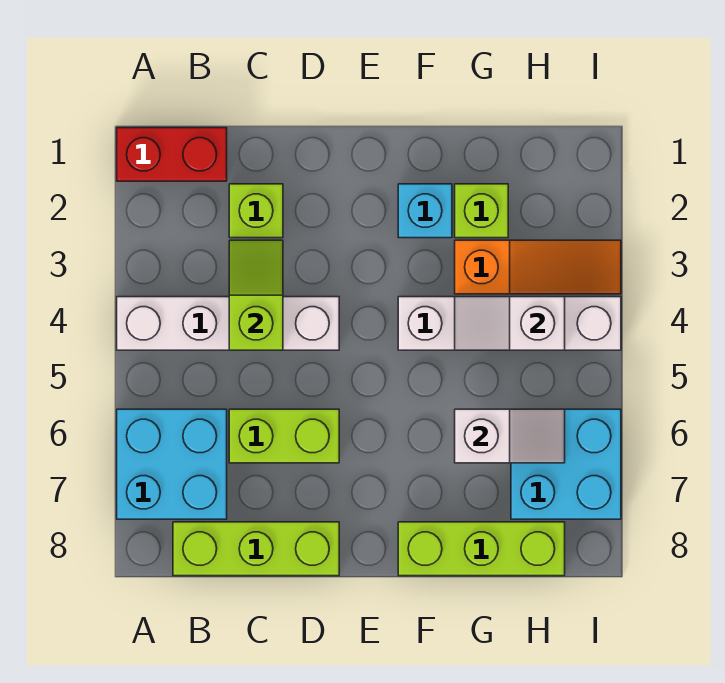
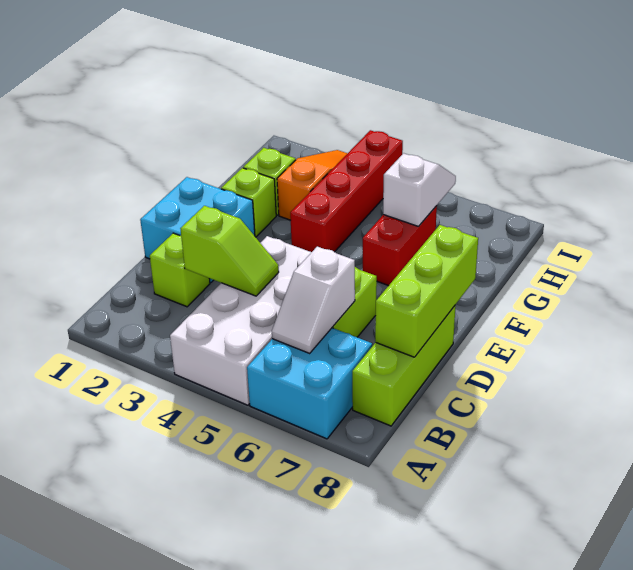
red brick A1:B1 level 1 -> red brick F6:G6 level 1
white brick A4:D4 level 1 -> white brick A4:D5 level 1
lime slope C3:C4 level 2 top 4 -> lime slope C3:C4 level 2 top 3
cyan brick F2 level 1 -> lime brick F2 level 1
white brick F4:I4 level 1 -> red brick F4:I4 level 1
lime brick F8:H8 level 1 -> lime brick C8:E8 level 2
white slope G4:H4 level 2 top H -> white slope B6:C6 level 2 top C
cyan brick H6:I7 level 1 -> cyan brick D1:E2 level 1

